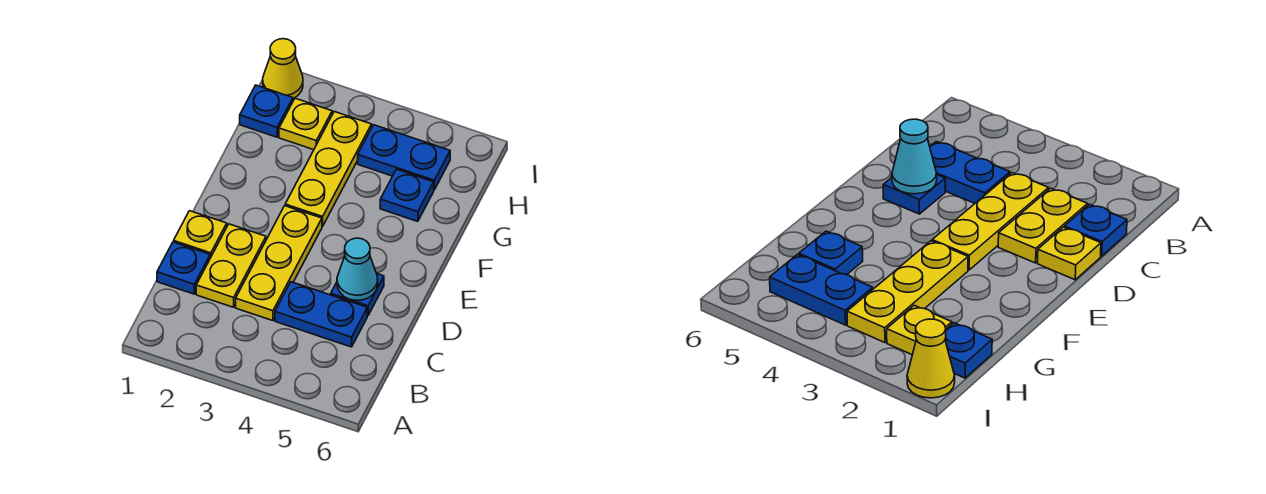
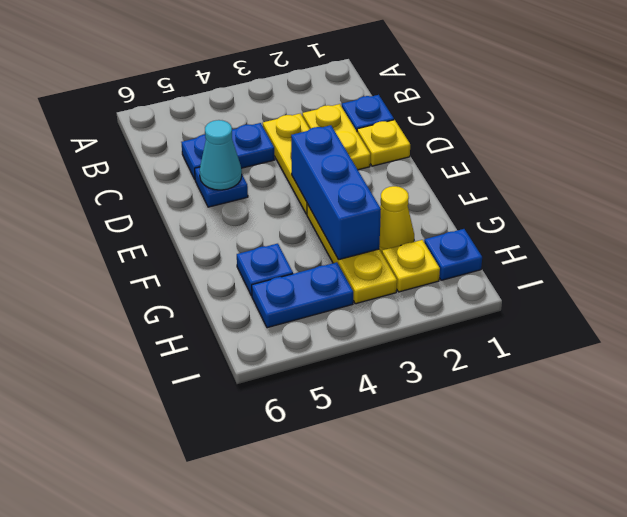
none -> blue brick E3:G3 level 2
yellow cone I1 level 1 -> yellow cone G2 level 1

